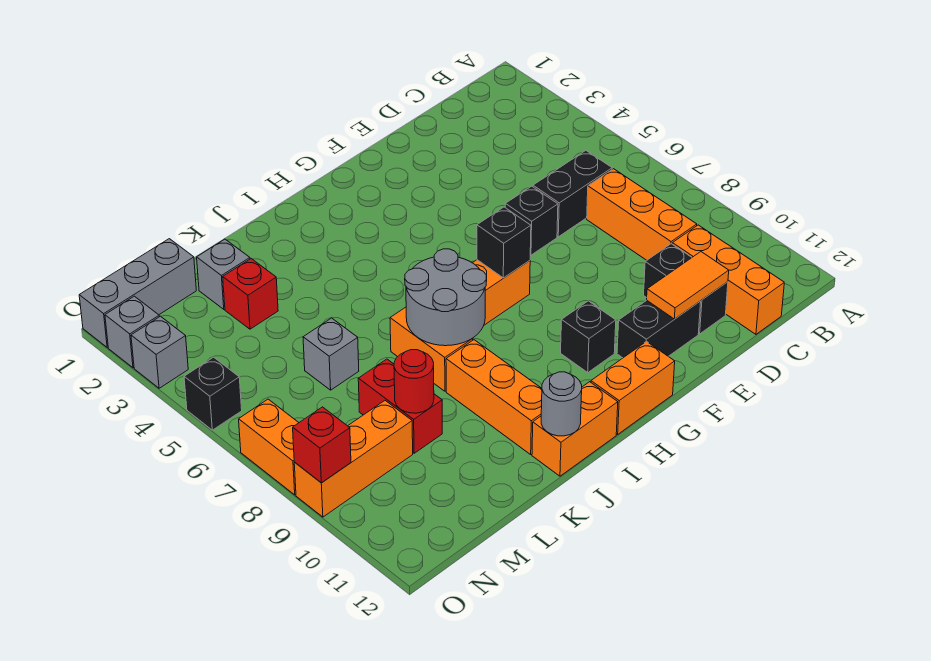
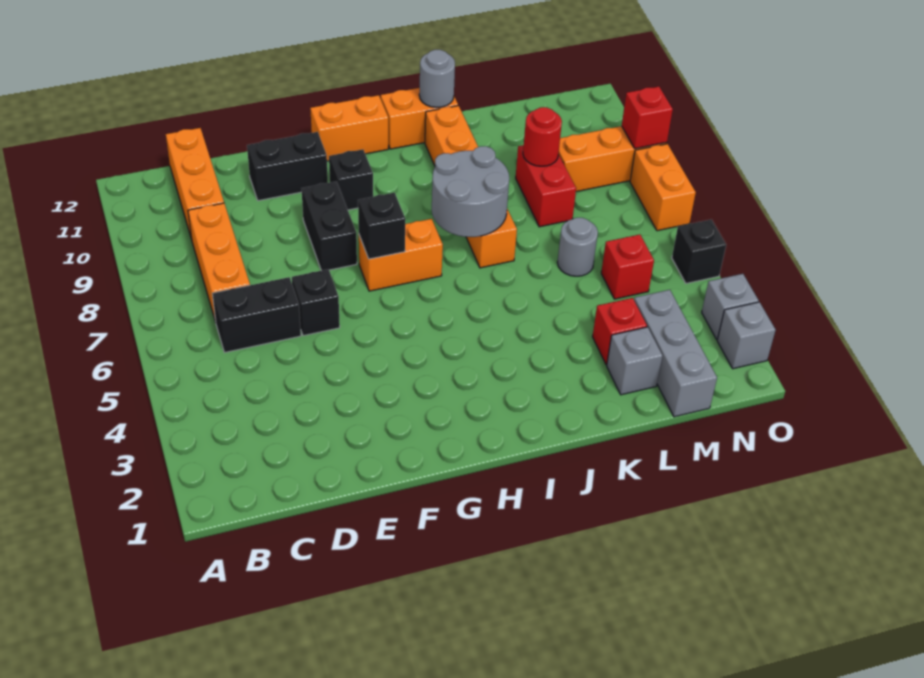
black brick D10:D11 level 1 -> black brick F8:F9 level 1
orange tile D11:E11 level 2 -> none
grey brick L6 level 1 -> grey round brick L6 level 1
grey brick M1:O1 level 1 -> grey brick M1:M3 level 1
none -> red brick M5 level 1

